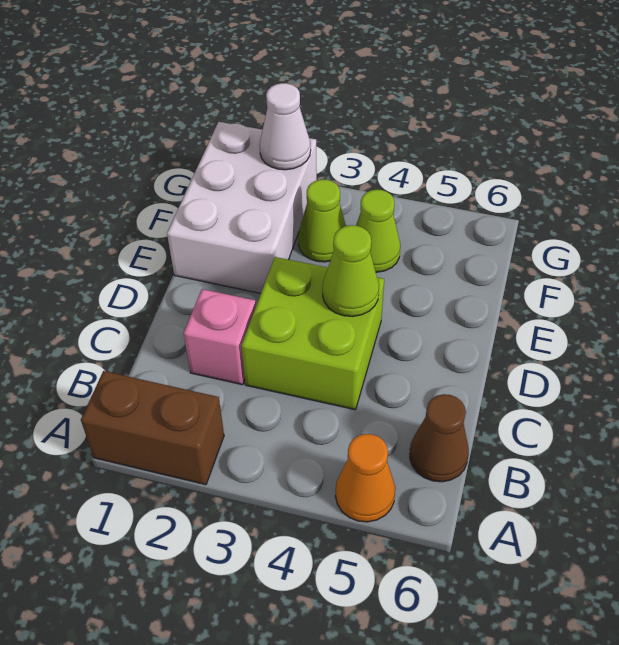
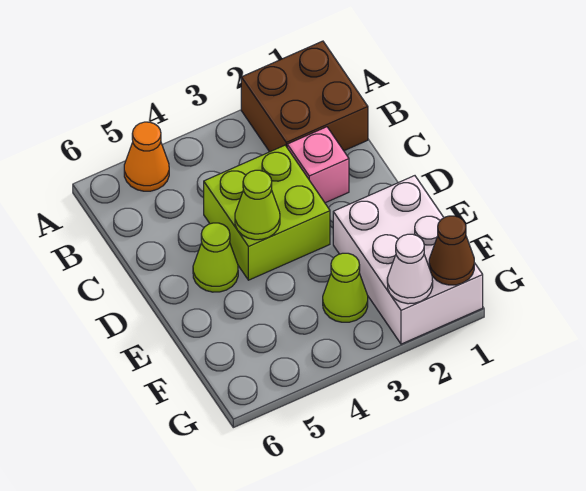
brown brick A1:A2 level 1 -> brown brick A1:B2 level 1
brown cone B6 level 1 -> brown cone G1 level 2
lime cone F4 level 1 -> lime cone D5 level 1

